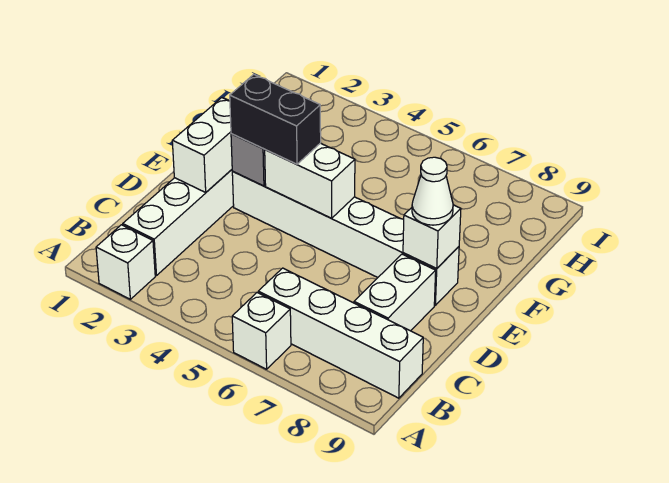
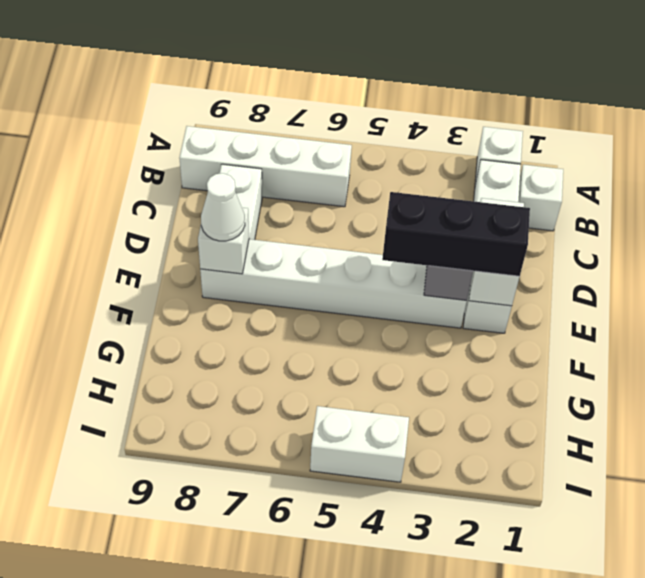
white brick A6 level 1 -> white brick B1 level 1
black brick E3:E4 level 3 -> black brick E2:E4 level 3
white brick E4:E5 level 2 -> white brick I4:I5 level 1

